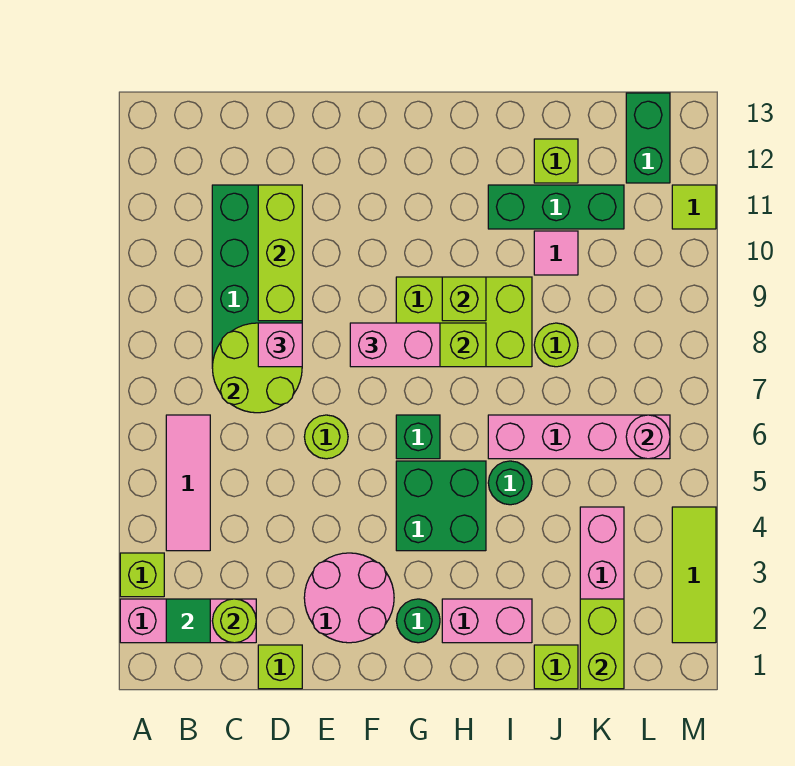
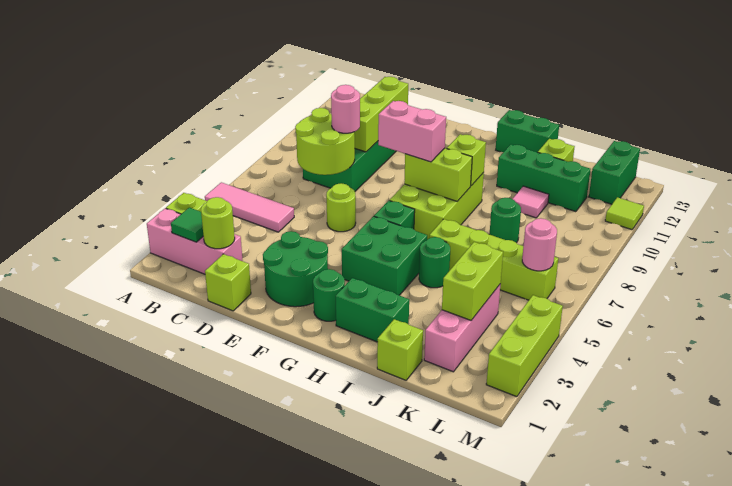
pink tile B4:B6 level 1 -> pink tile A5:C5 level 1
pink brick D8 level 3 -> pink round brick D8 level 3
pink round brick E2:F3 level 1 -> green round brick E2:F3 level 1
lime brick G8:I9 level 1 -> lime brick G7:H9 level 1
pink brick H2:I2 level 1 -> green brick H2:I2 level 1
none -> green brick H13:I13 level 1
pink brick I6:L6 level 1 -> lime brick I6:L6 level 1
lime round brick J8 level 1 -> green round brick J8 level 1
lime brick K1:K2 level 2 -> lime brick K3:K4 level 2
lime tile M2:M4 level 1 -> lime brick M2:M4 level 1

